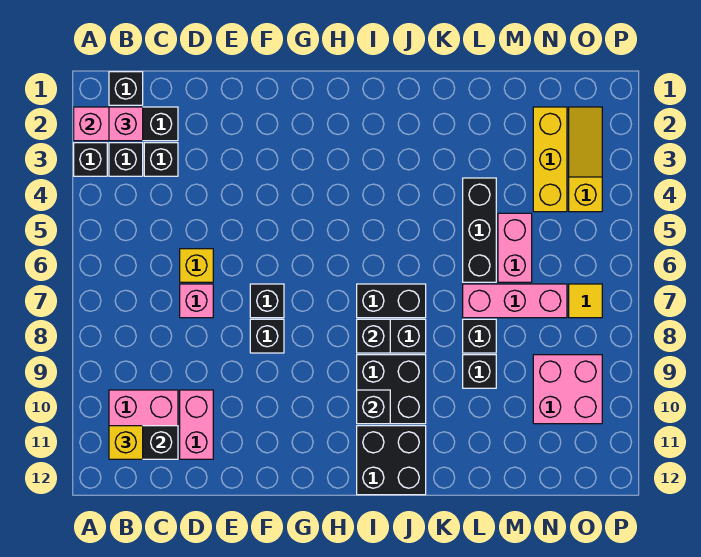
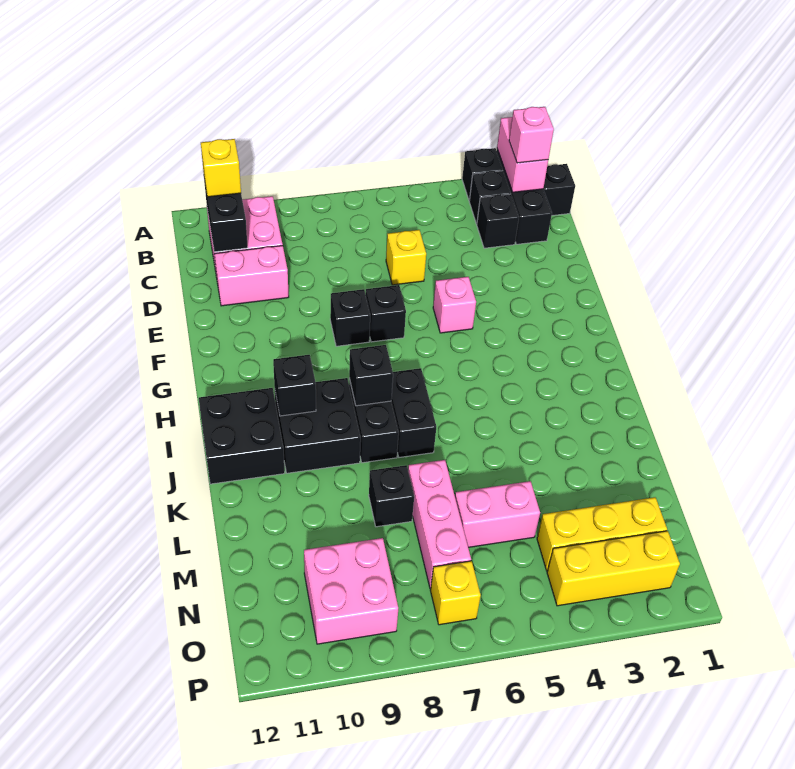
pink brick D7 level 1 -> pink brick F5 level 1
black brick L4:L6 level 1 -> none
black brick L9 level 1 -> none
yellow slope O2:O4 level 1 top 4 -> yellow brick O2:O4 level 1
yellow tile O7 level 1 -> yellow brick O7 level 1

